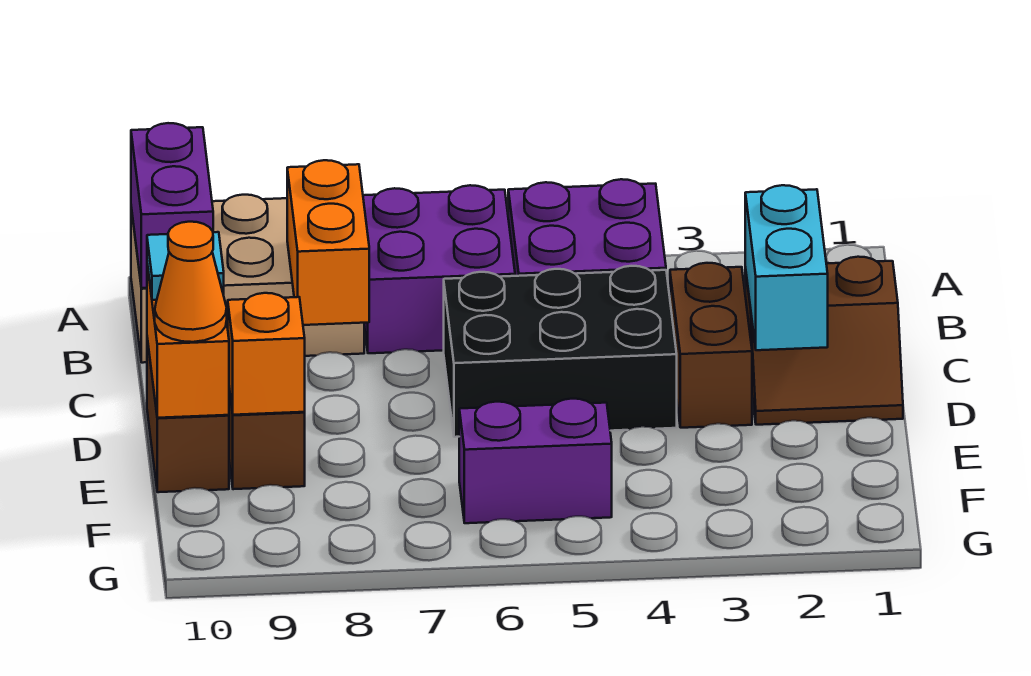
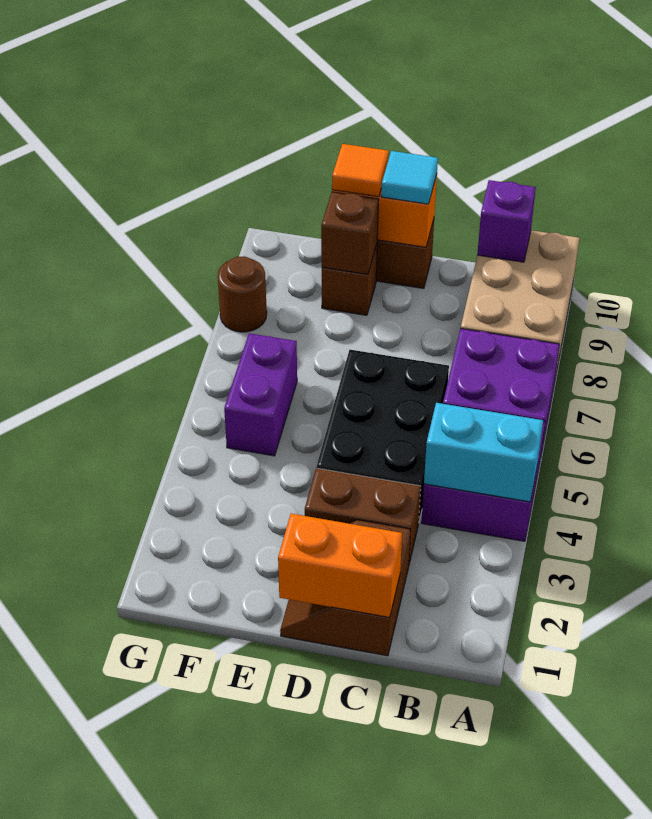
purple brick A10:B10 level 2 -> purple brick B10 level 2
orange brick B8:C8 level 2 -> orange brick C1:D1 level 2
cyan brick C2:D2 level 2 -> cyan brick A4:B4 level 2
orange brick E9 level 2 -> brown brick E9 level 2
orange cone E10 level 3 -> orange tile E10 level 3
none -> brown round brick G8 level 1

